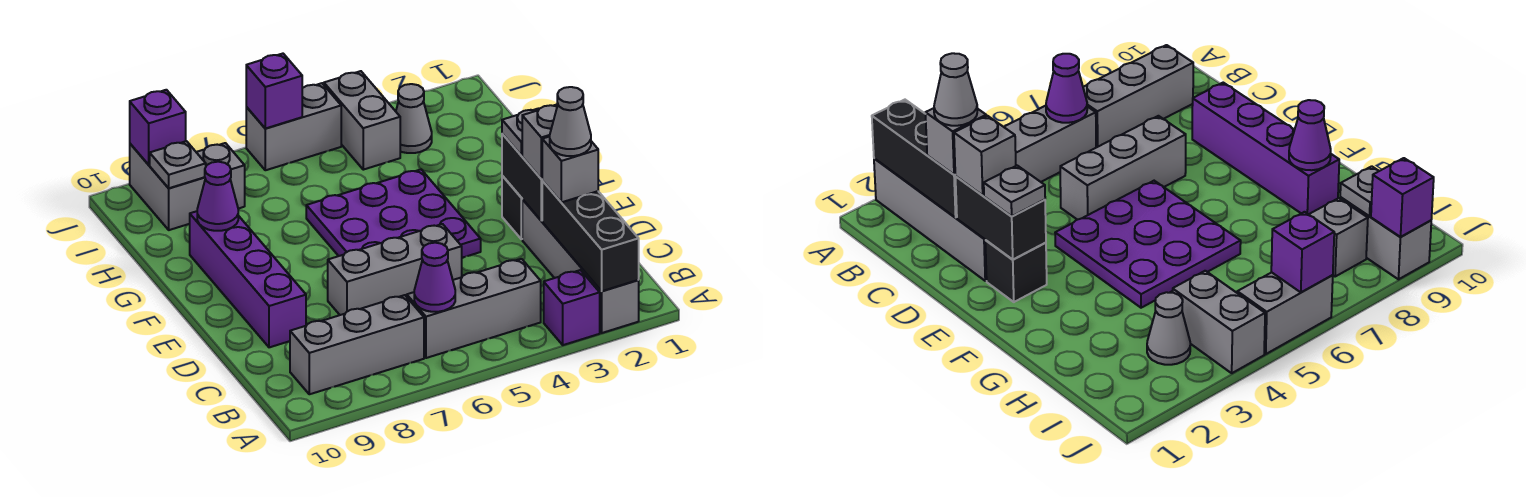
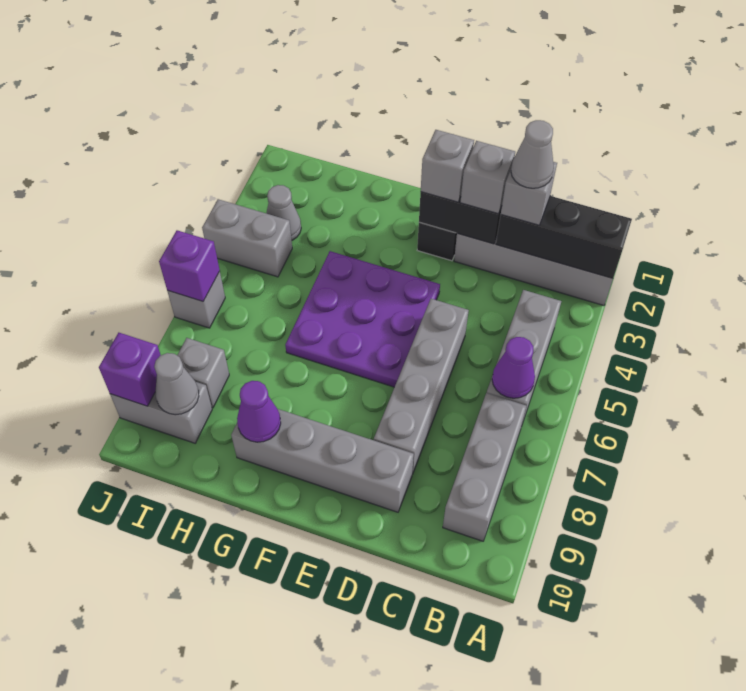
purple brick A3 level 1 -> none
grey brick D5:D7 level 1 -> grey brick D5:D8 level 1
purple brick D9:G9 level 1 -> grey brick D9:G9 level 1
grey plate E2 level 3 -> grey brick E2 level 3
grey plate I9 level 2 -> grey cone I9 level 2
grey brick J5:J6 level 1 -> grey brick J6 level 1

